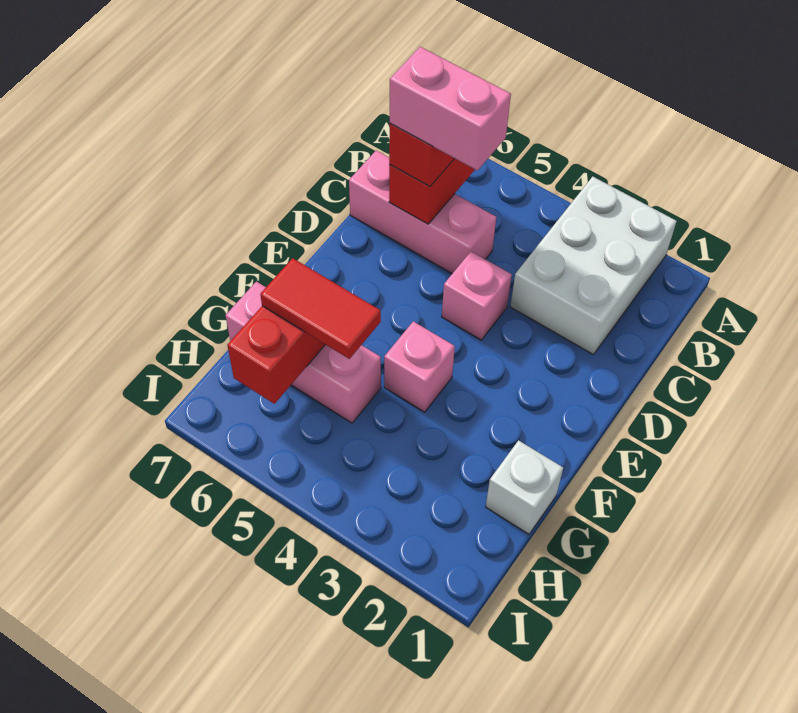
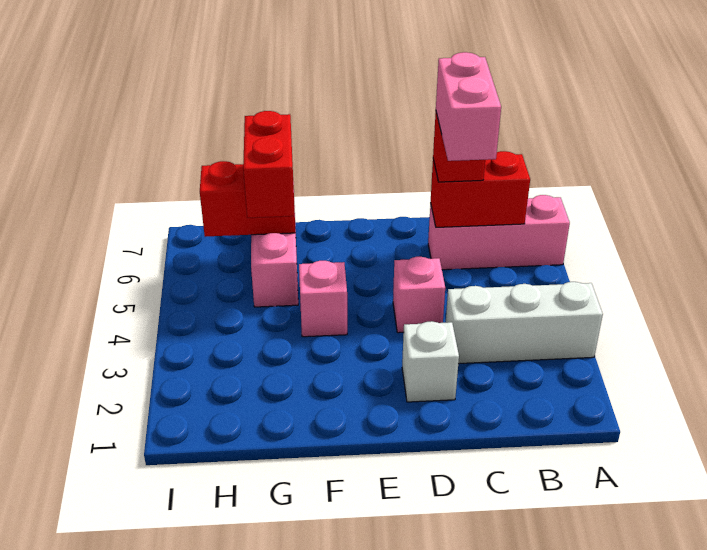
white brick A2:C3 level 1 -> white brick A3:C3 level 1
pink brick C5:C7 level 1 -> pink brick A6:C6 level 1
white brick G1 level 1 -> white brick D2 level 1
red tile G5:G6 level 3 -> red brick G5:G6 level 3

